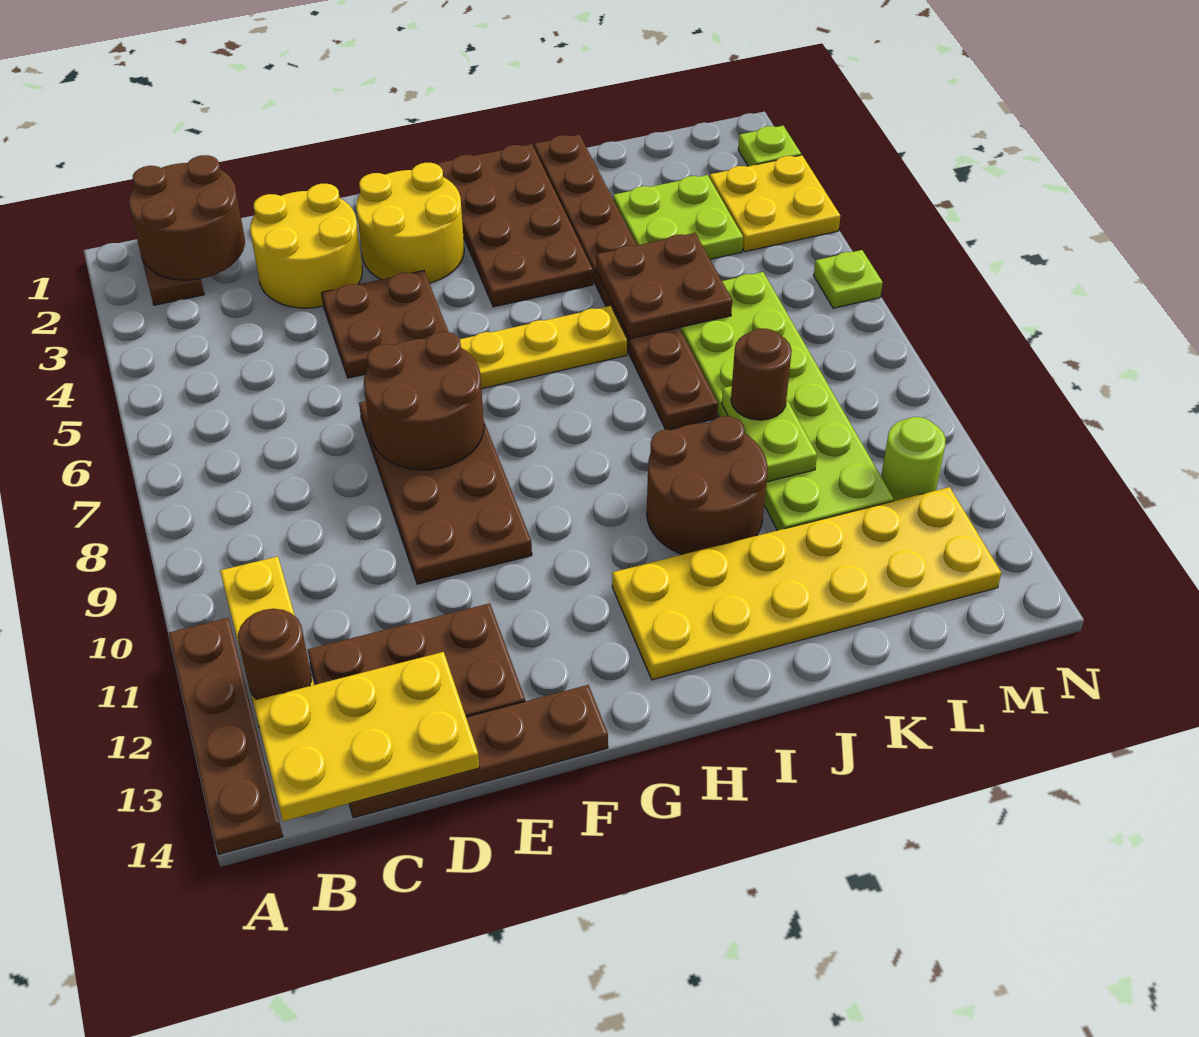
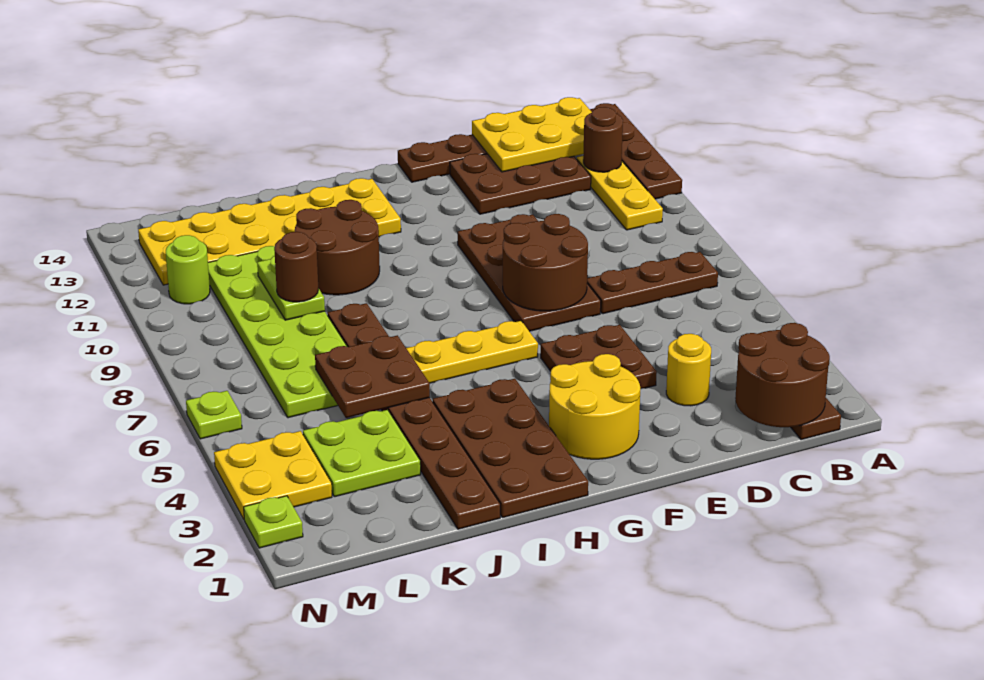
none -> brown plate B7:D7 level 1
yellow round brick D2:E3 level 1 -> yellow round brick D3 level 1

